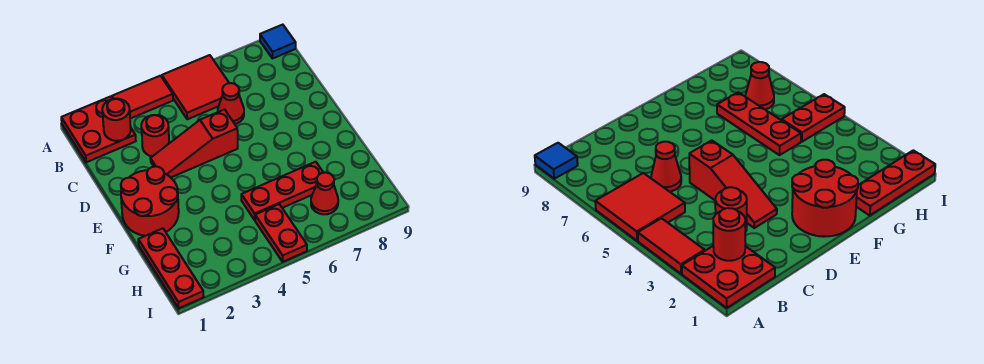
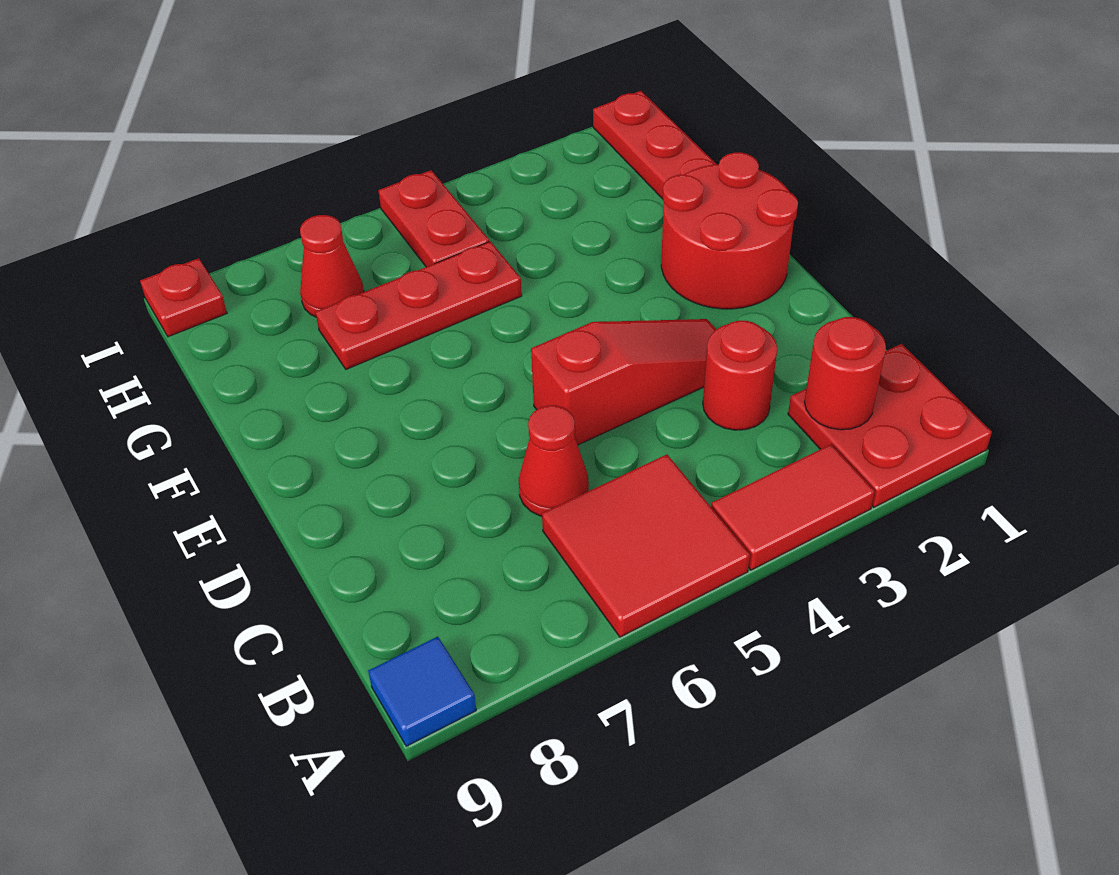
none -> red plate I9 level 1

